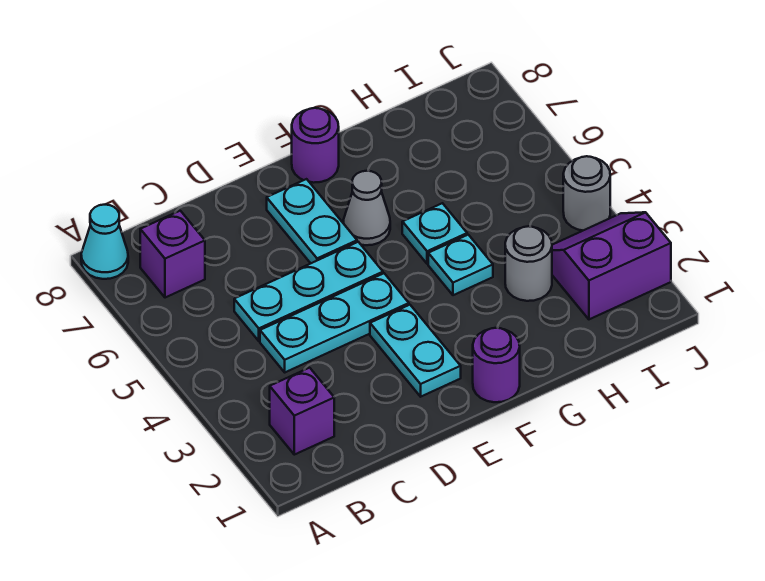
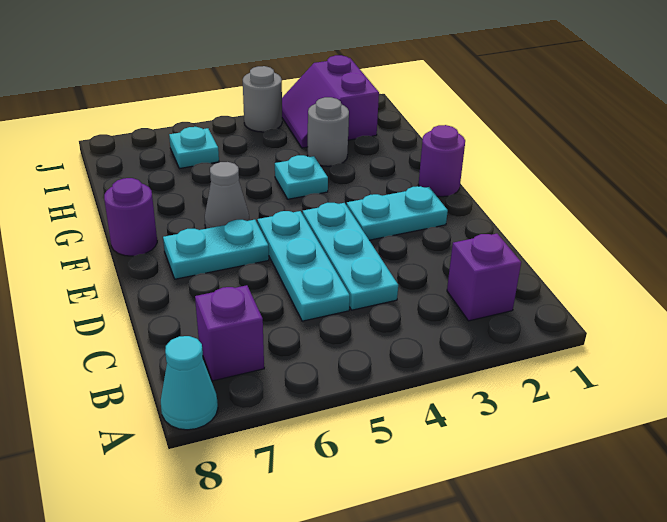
cyan plate G5 level 1 -> cyan plate I6 level 1

